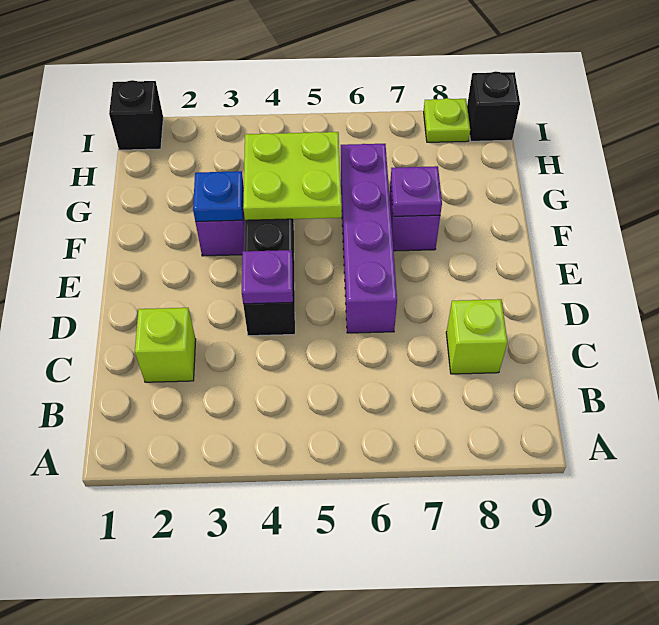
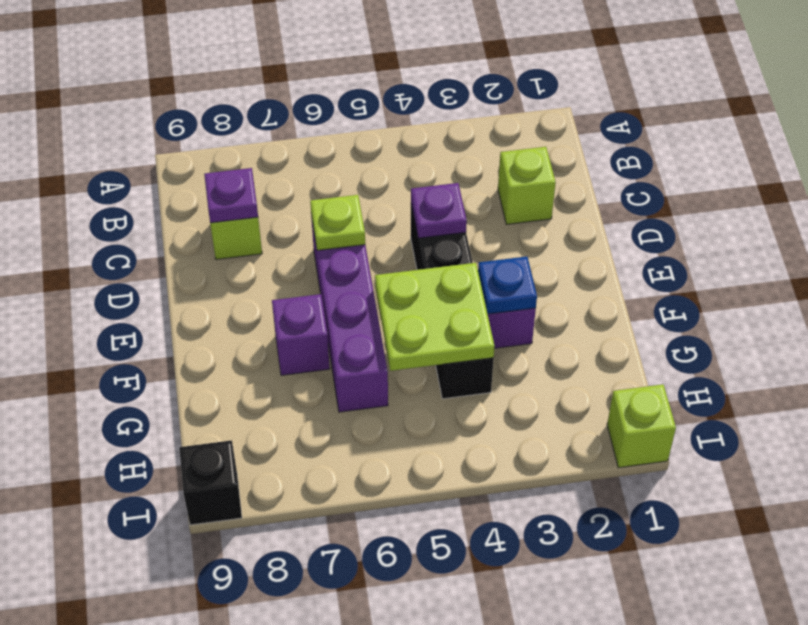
purple plate F7 level 2 -> purple plate C8 level 2
black brick I1 level 1 -> lime brick I1 level 1
lime plate I8 level 1 -> lime plate D6 level 2

